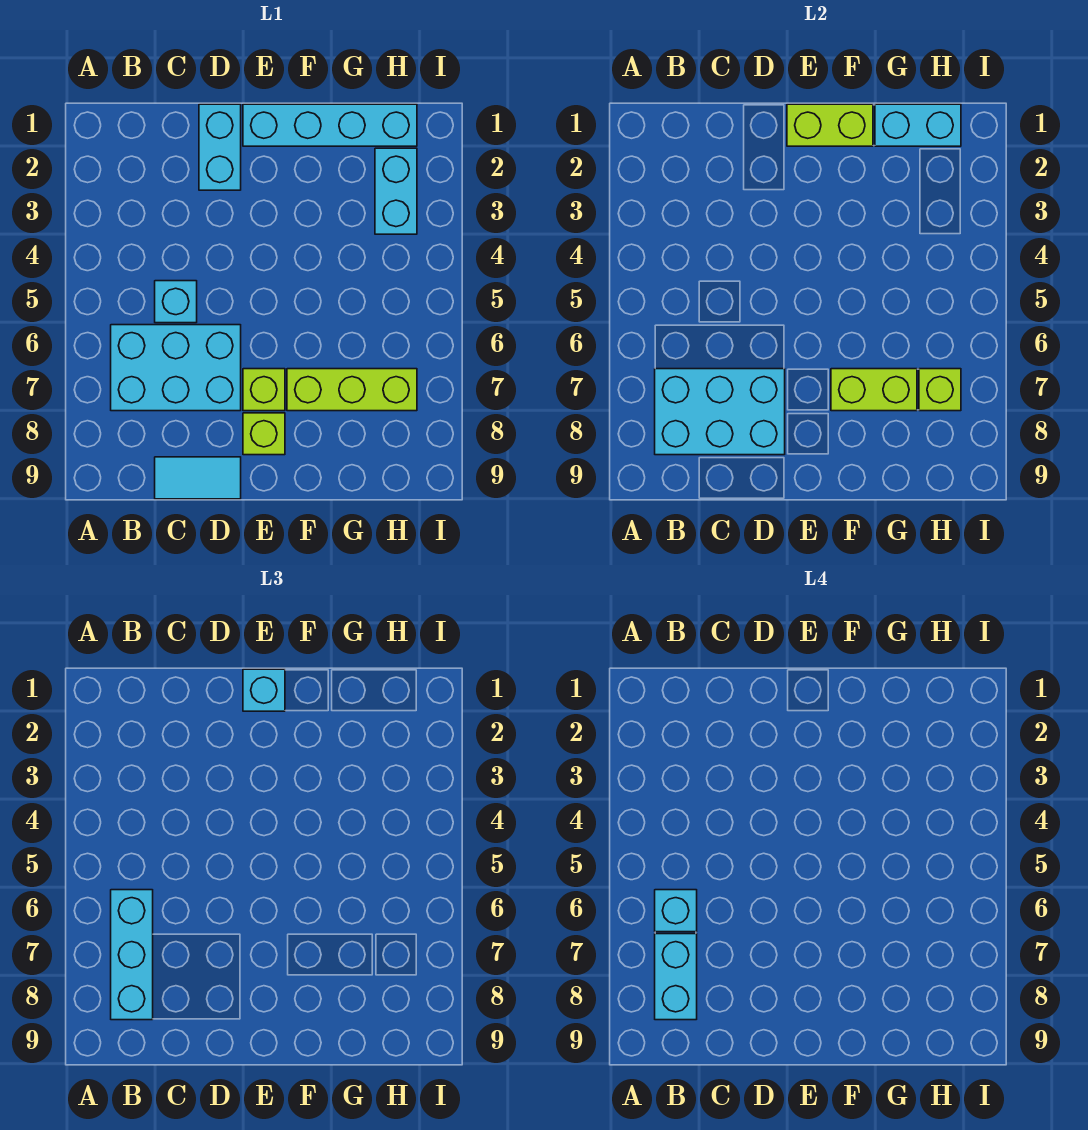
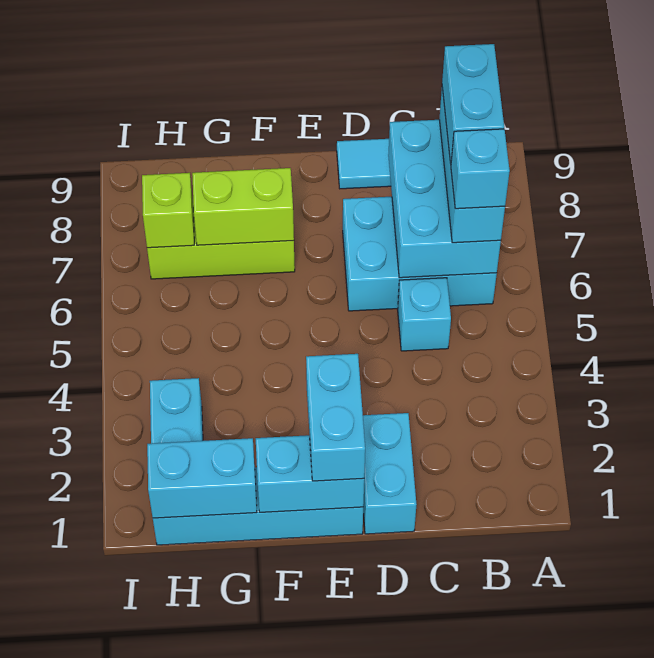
cyan brick B7:D8 level 2 -> cyan brick B6:C8 level 2
lime brick E1:F1 level 2 -> cyan brick E1:F1 level 2
cyan brick E1 level 3 -> cyan brick E1:E2 level 3
lime brick E7 level 1 -> none
lime brick E8 level 1 -> none

